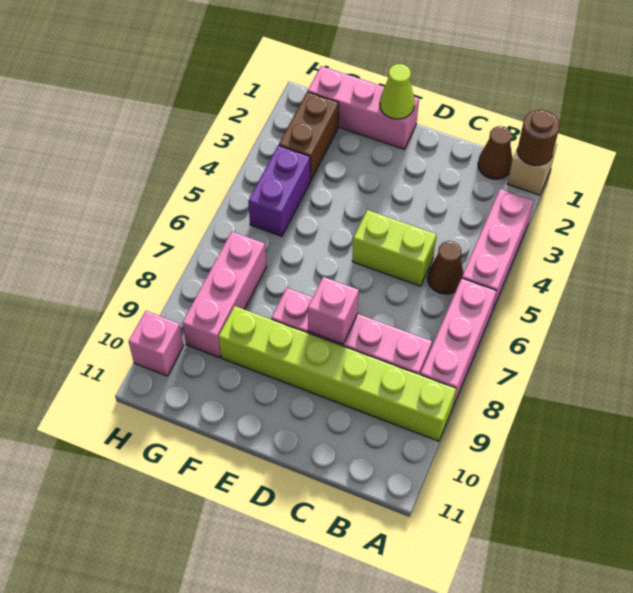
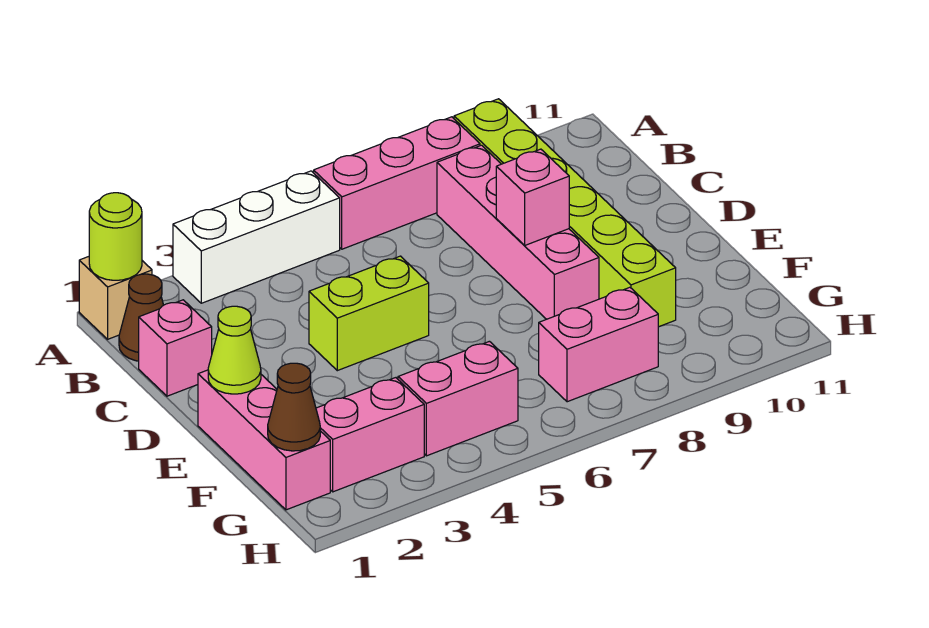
brown round brick A1 level 2 -> lime round brick A1 level 2
pink brick A3:A5 level 1 -> white brick A3:A5 level 1
brown cone B5 level 1 -> brown cone G1 level 2
lime brick C5:D5 level 1 -> lime brick D4:D5 level 1
brown brick G2:G3 level 1 -> pink brick G2:G3 level 1
purple brick G4:G5 level 1 -> pink brick G4:G5 level 1
pink brick G7:G9 level 1 -> pink brick G7:G8 level 1
pink brick H10 level 1 -> pink brick C1 level 1

